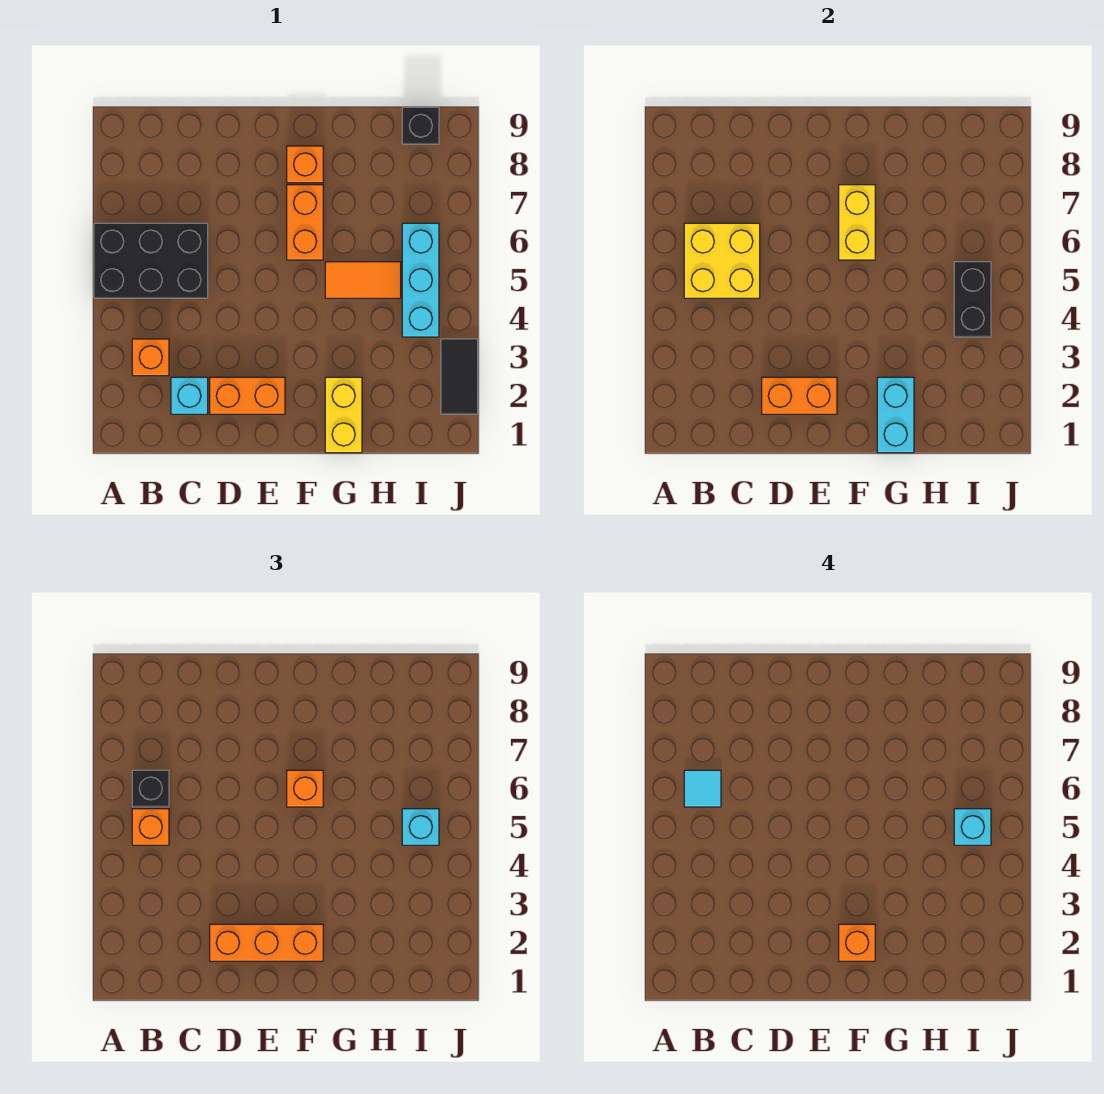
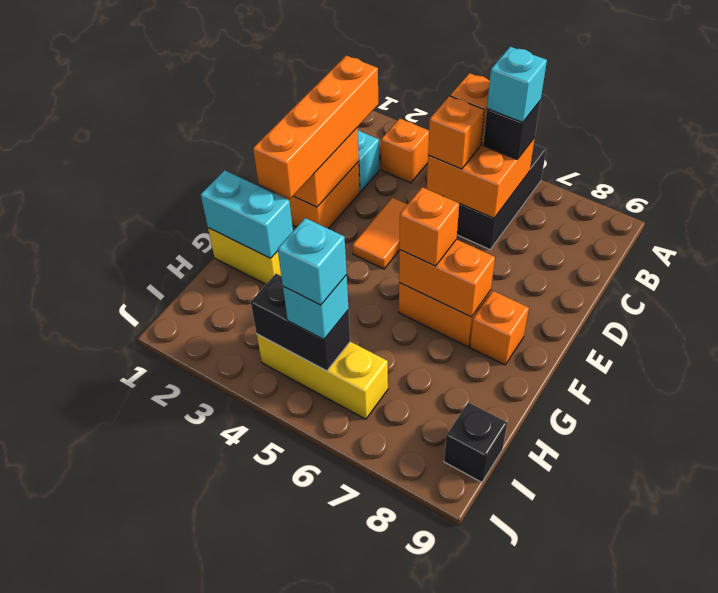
yellow brick B5:C6 level 2 -> orange brick B5:C6 level 2
cyan tile B6 level 4 -> cyan brick B6 level 4
orange brick D2:F2 level 3 -> orange brick C2:F2 level 3
orange brick F2 level 4 -> orange brick C5 level 3
yellow brick F6:F7 level 2 -> orange brick F6:F7 level 2
orange tile G5:H5 level 1 -> orange tile D4:E4 level 1
cyan brick I4:I6 level 1 -> yellow brick I4:I6 level 1
black tile J2:J3 level 1 -> none

